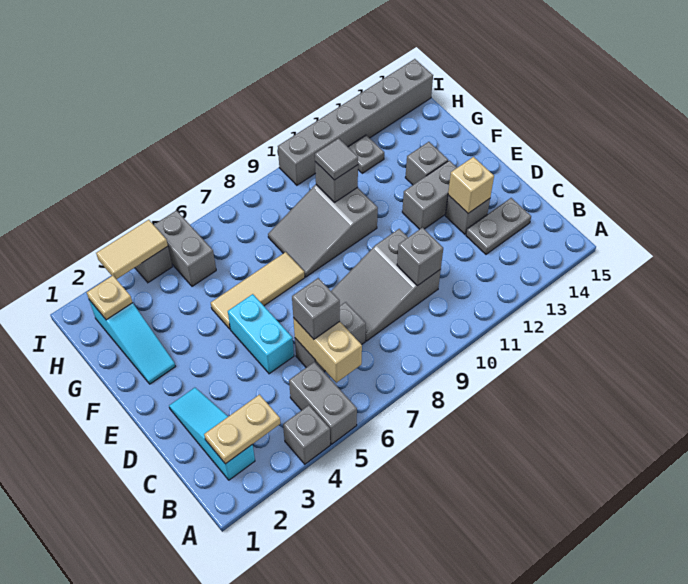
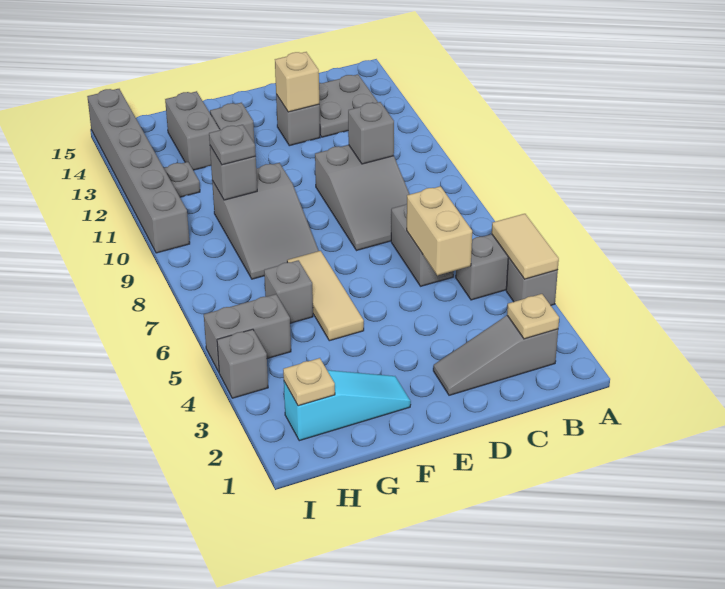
cyan slope B2:D2 level 1 top B -> grey slope B2:D2 level 1 top B
tan plate B2:B3 level 2 -> tan plate B2 level 2
tan brick B6:C6 level 2 -> tan brick C5:C6 level 2
grey brick C6 level 3 -> grey brick G6 level 1
grey plate C13:C14 level 1 -> grey plate B13:C14 level 1
cyan brick D5:E5 level 1 -> none
grey brick E12:E13 level 1 -> grey brick G13:G14 level 1
grey tile G10 level 3 -> grey plate G10 level 3
tan tile I3:I4 level 2 -> tan tile A4:A5 level 2

